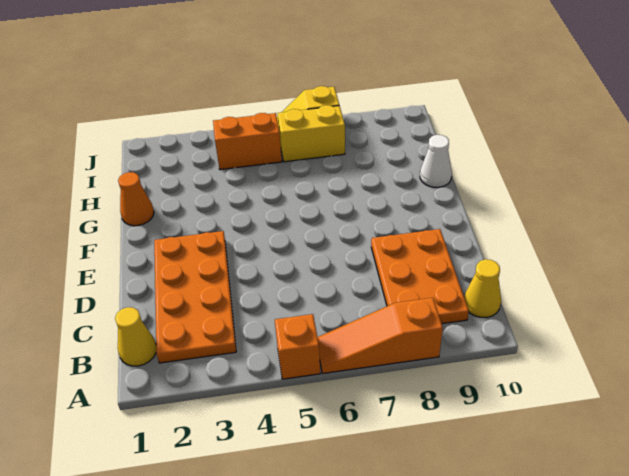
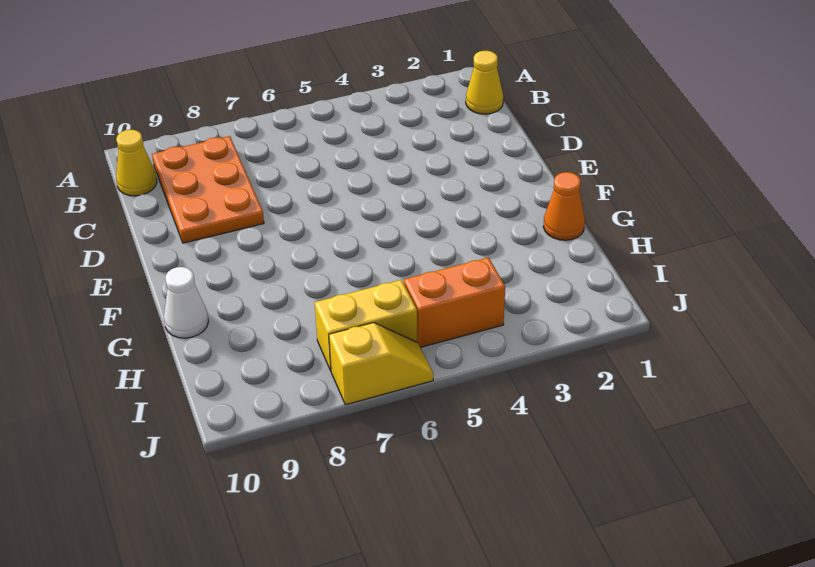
orange brick A5 level 1 -> none
orange slope A6:A8 level 1 top 8 -> none
orange plate B2:E3 level 1 -> none

